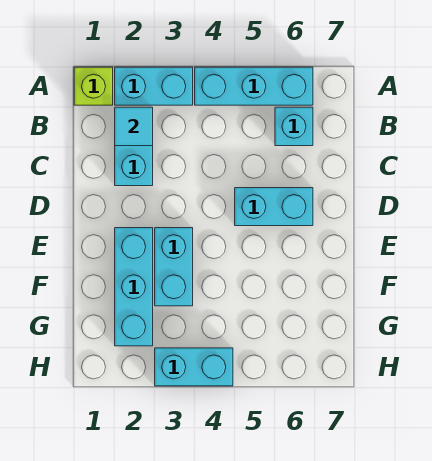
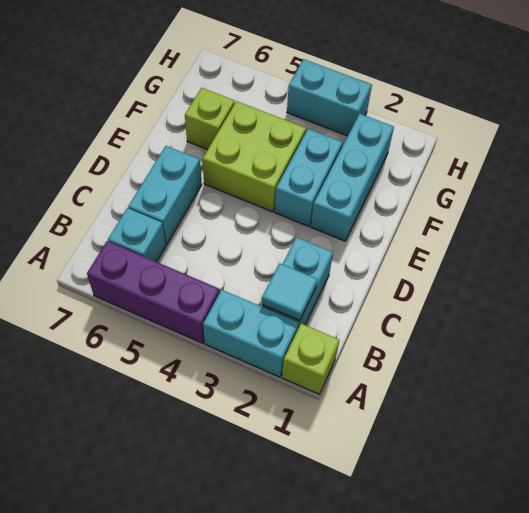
cyan brick A4:A6 level 1 -> purple brick A4:A6 level 1
cyan brick D5:D6 level 1 -> cyan brick C6:D6 level 1
none -> lime brick E4:F5 level 1
none -> lime brick F6 level 1

